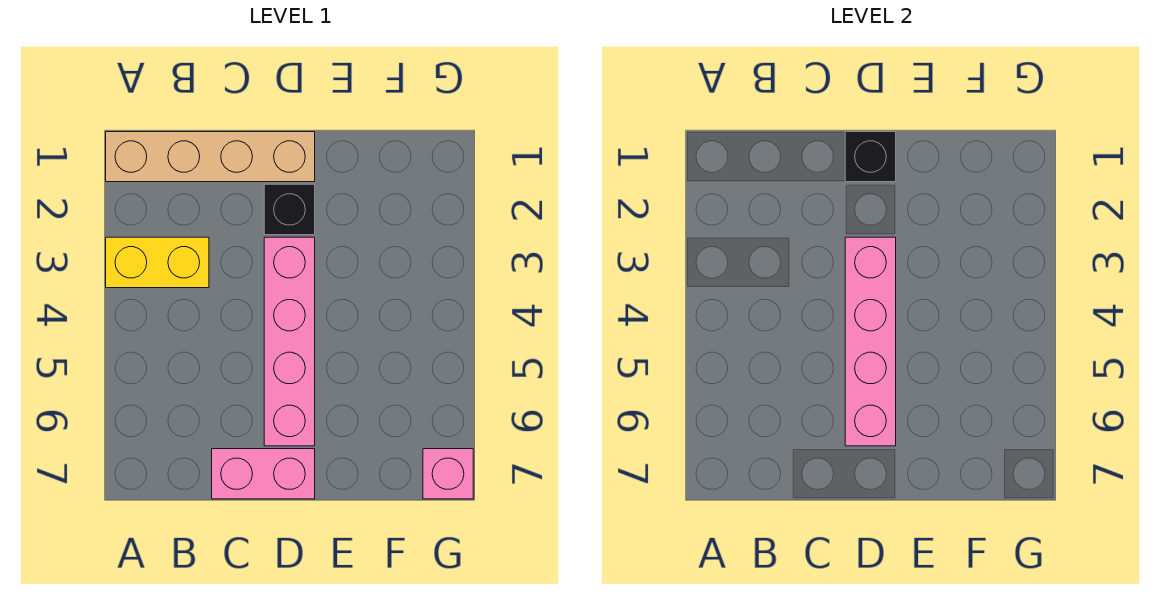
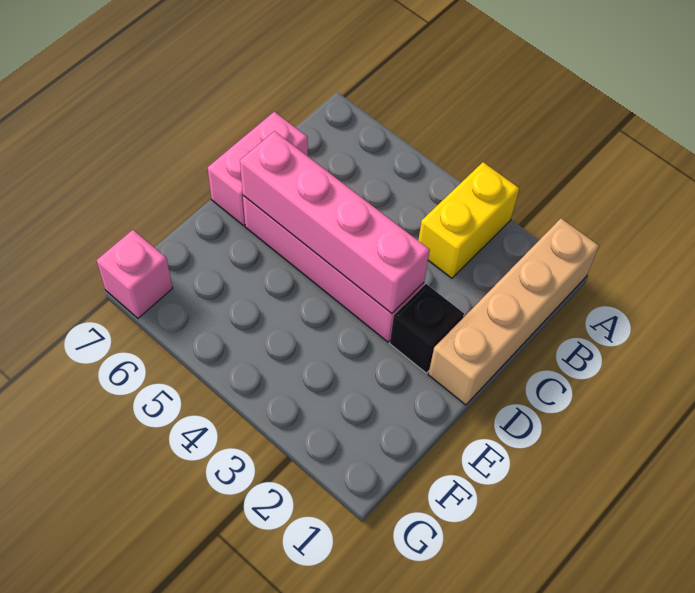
black brick D1 level 2 -> none

